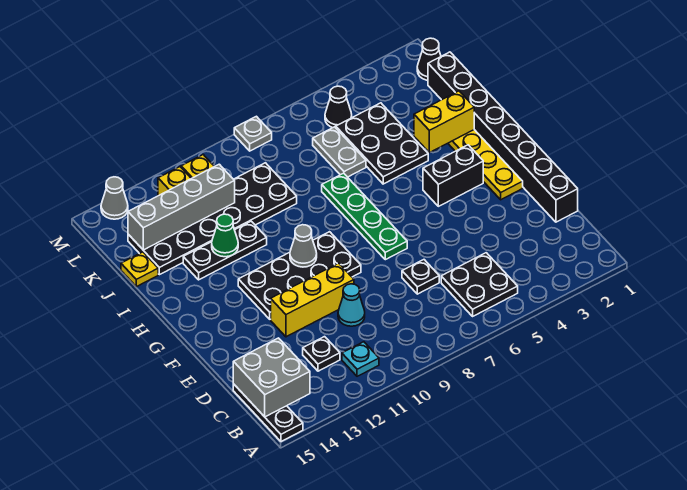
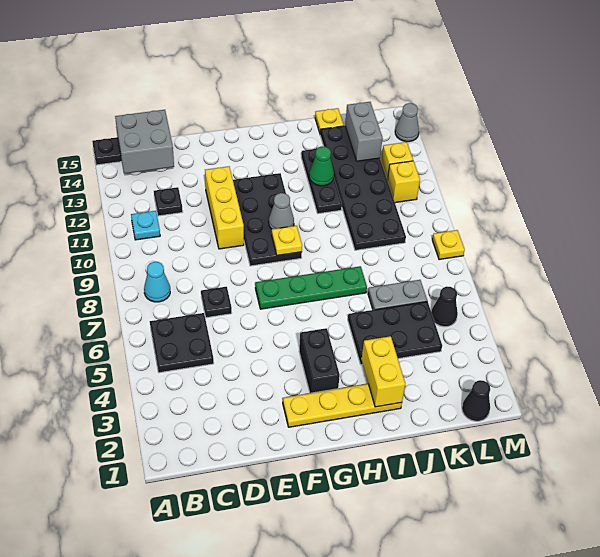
black brick D1:K1 level 1 -> none
cyan cone D10 level 1 -> cyan cone B8 level 1
none -> yellow plate G9 level 2
grey brick K11:K14 level 2 -> grey brick K13:K14 level 2
grey plate M8 level 1 -> yellow plate M8 level 1

